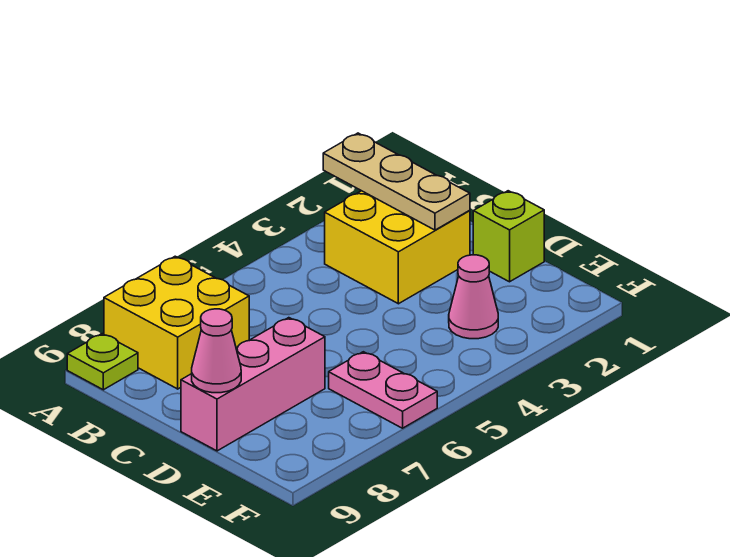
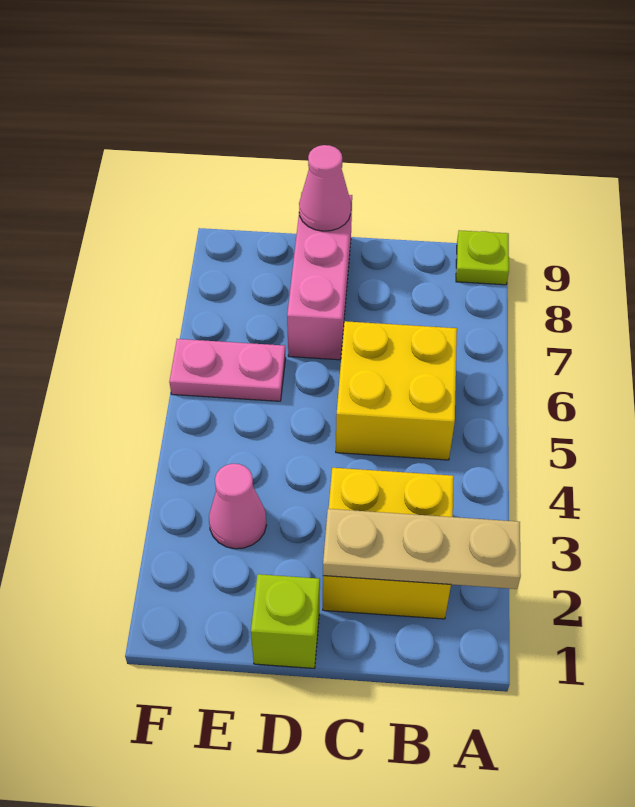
yellow brick A7:B8 level 1 -> yellow brick B5:C6 level 1

